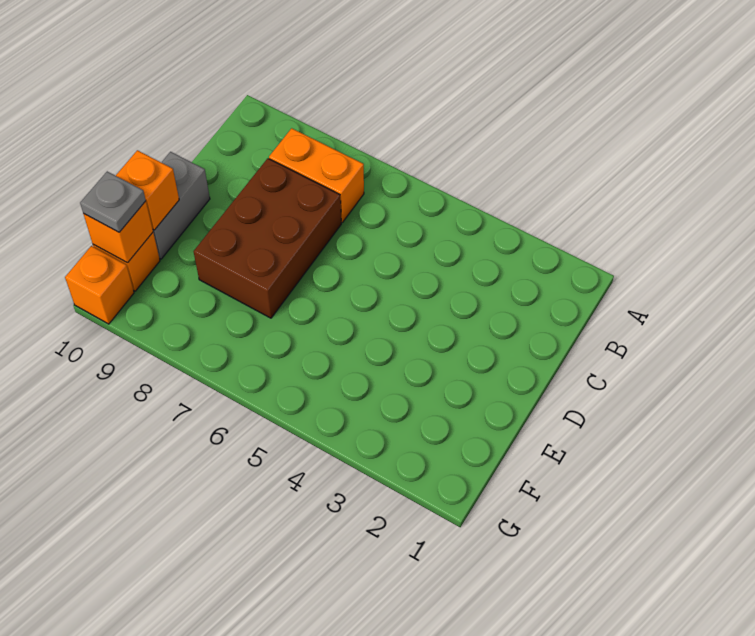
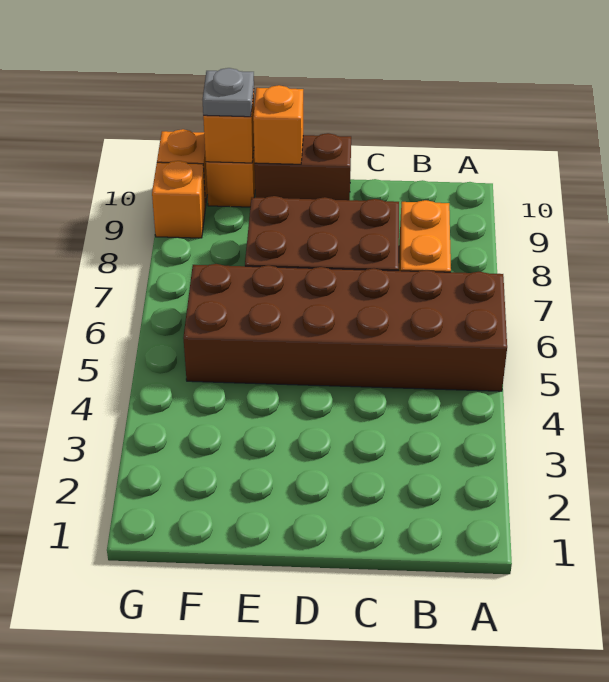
none -> brown brick A5:F6 level 1
grey brick D10:E10 level 1 -> brown brick D10:E10 level 1
none -> orange brick G9 level 1

